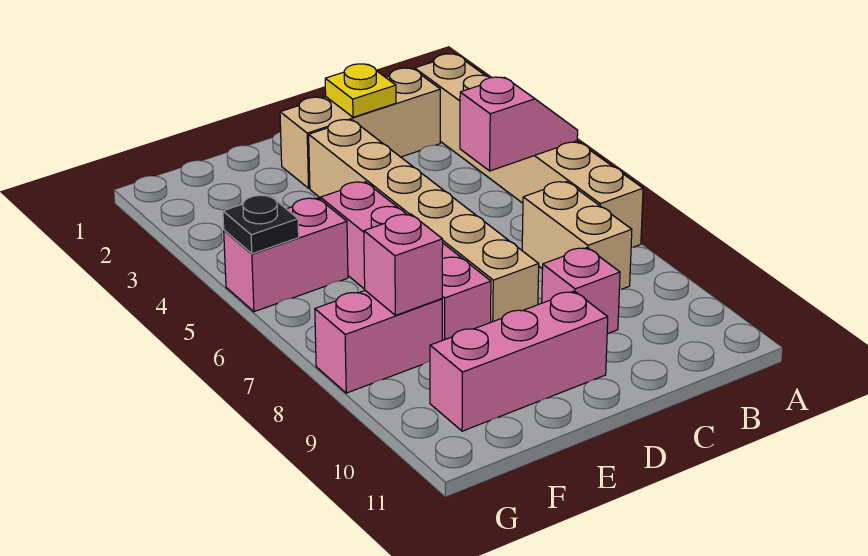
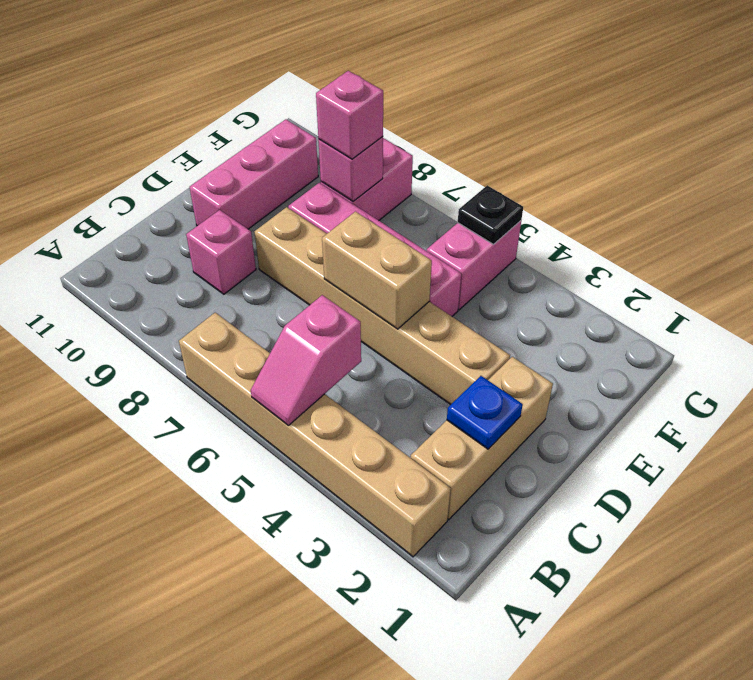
tan brick B7:B8 level 1 -> tan brick D5:D6 level 2
yellow plate C2 level 2 -> blue plate C2 level 2
none -> pink brick F8 level 3

